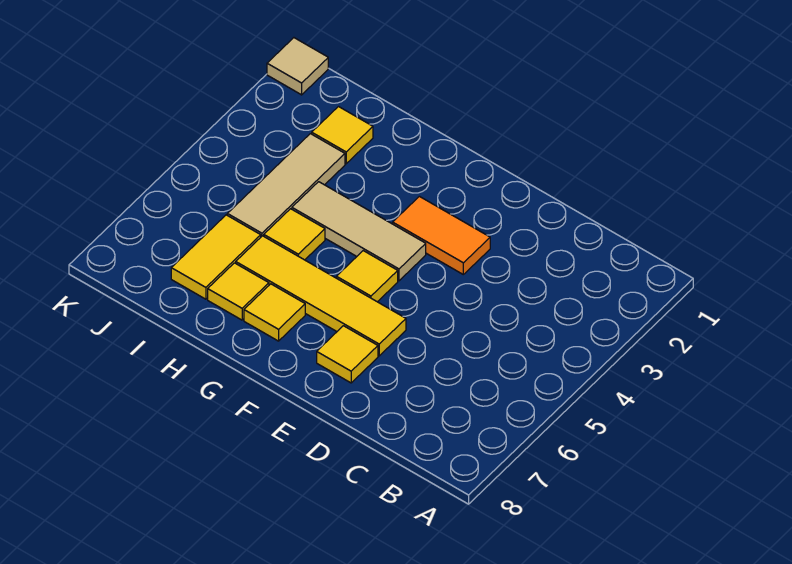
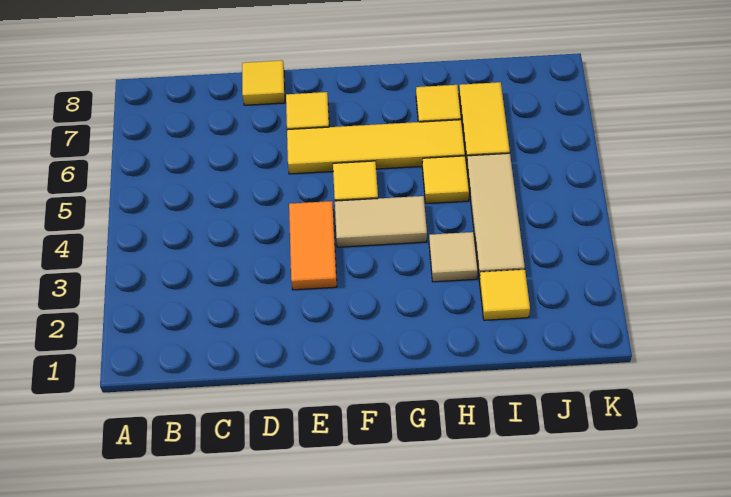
orange tile E3:F3 level 1 -> orange tile E3:E4 level 1
tan tile F4:H4 level 1 -> tan tile F4:G4 level 1
yellow tile G7 level 1 -> yellow tile D8 level 1
tan tile K1 level 1 -> tan tile H3 level 1

